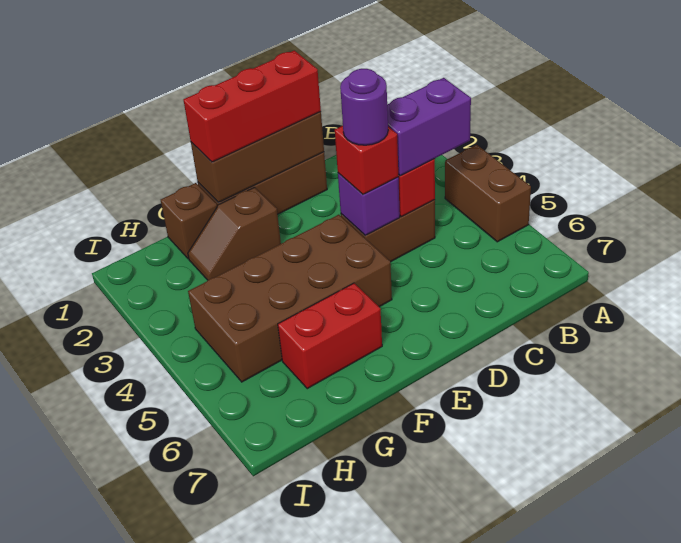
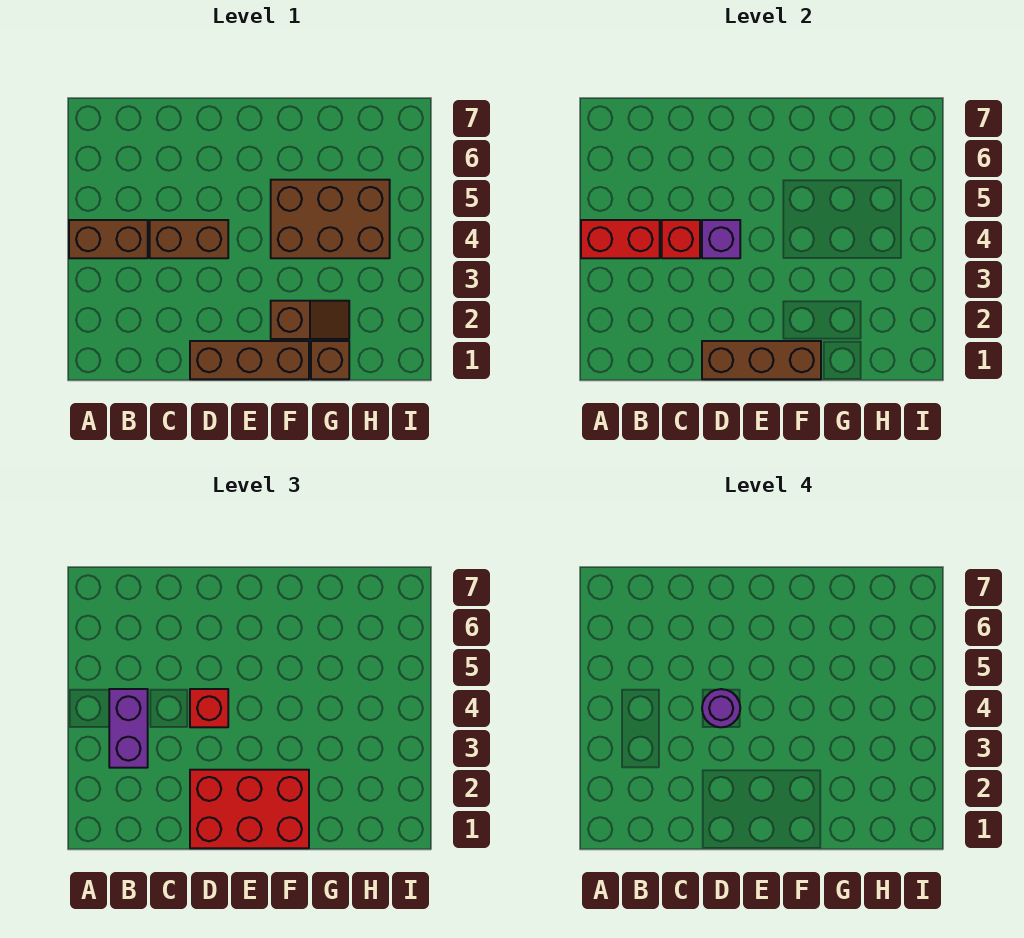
brown brick A4:A5 level 1 -> brown brick A4:B4 level 1
purple brick B4:C4 level 3 -> purple brick B3:B4 level 3
red brick D1:F1 level 3 -> red brick D1:F2 level 3
brown brick E4:H5 level 1 -> brown brick F4:H5 level 1
red brick F6:G6 level 1 -> red brick A4:B4 level 2

